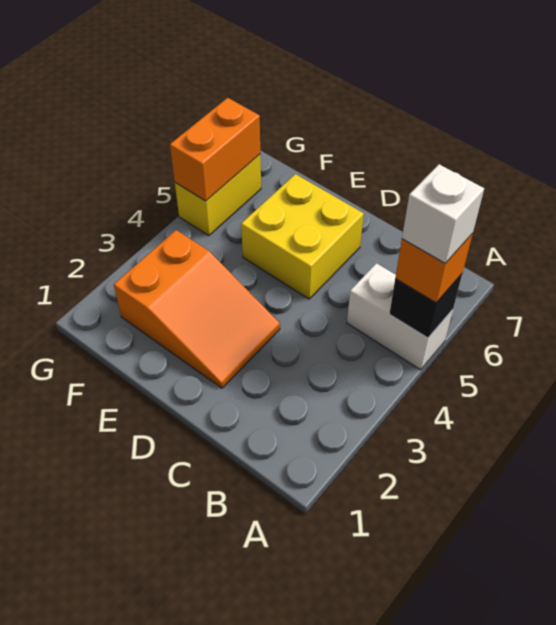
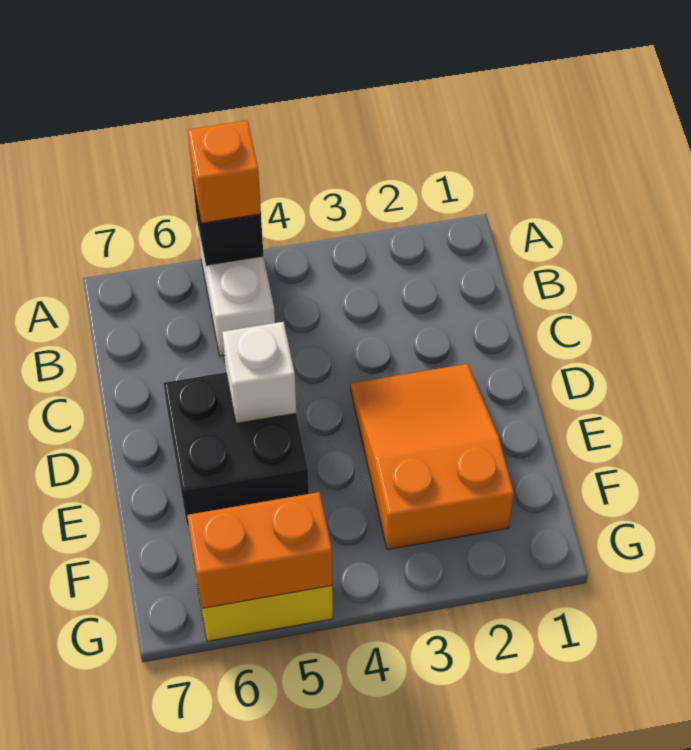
white brick A5 level 4 -> white brick D5 level 2
yellow brick D5:E6 level 1 -> black brick D5:E6 level 1

